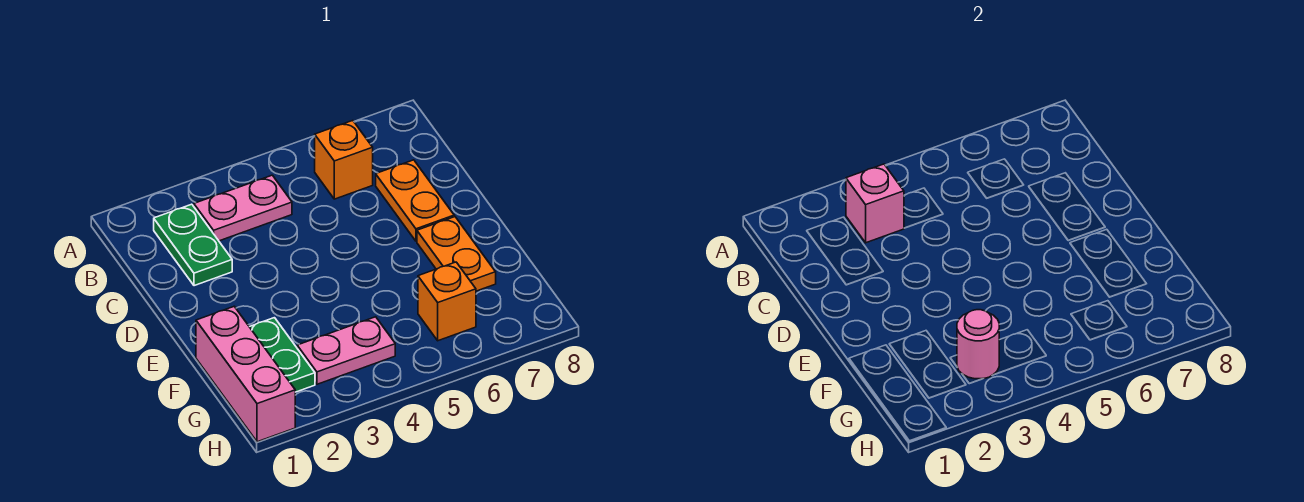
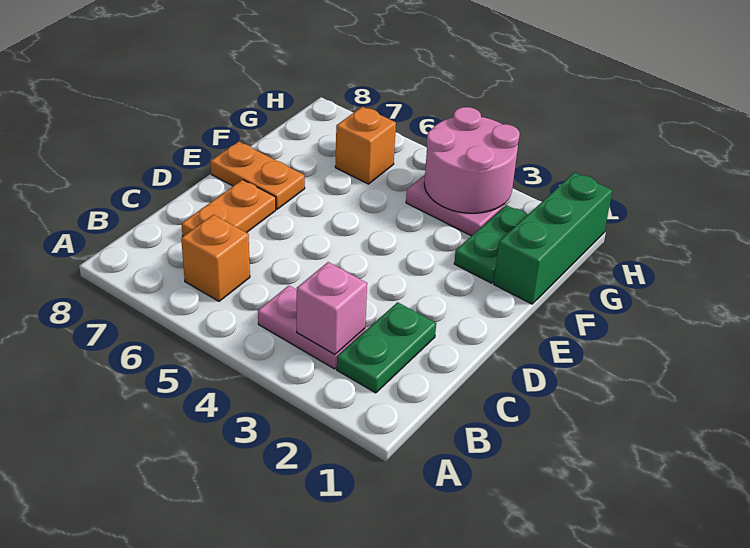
orange plate E7:F7 level 1 -> orange plate E7:E8 level 1
pink brick F1:H1 level 1 -> green brick F1:H1 level 1
pink round brick G3 level 2 -> pink round brick G3:H4 level 2

